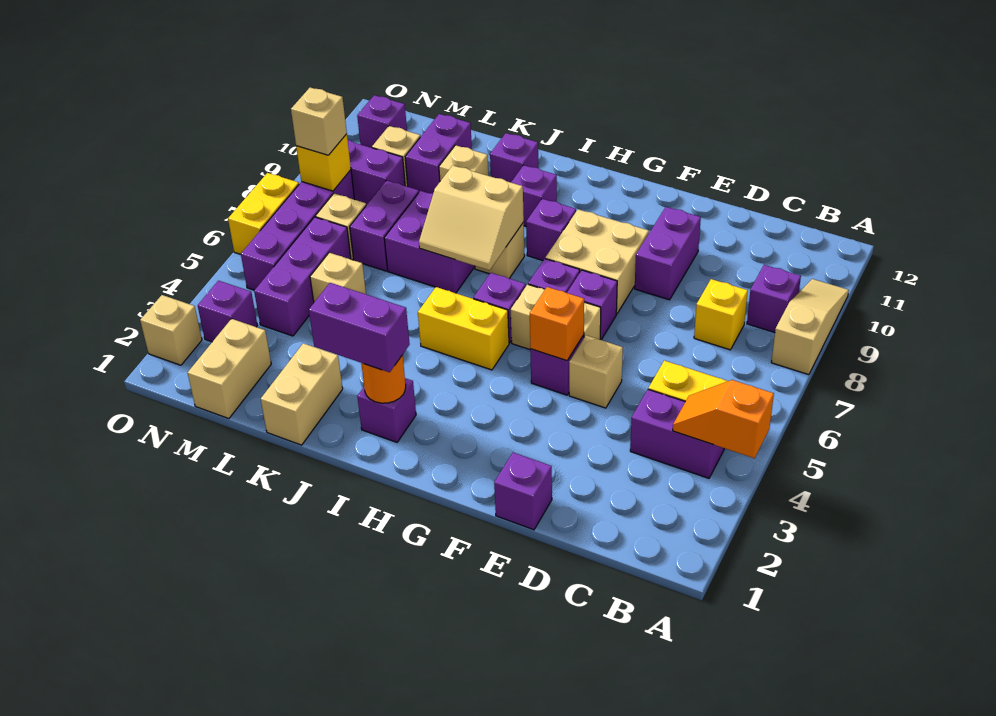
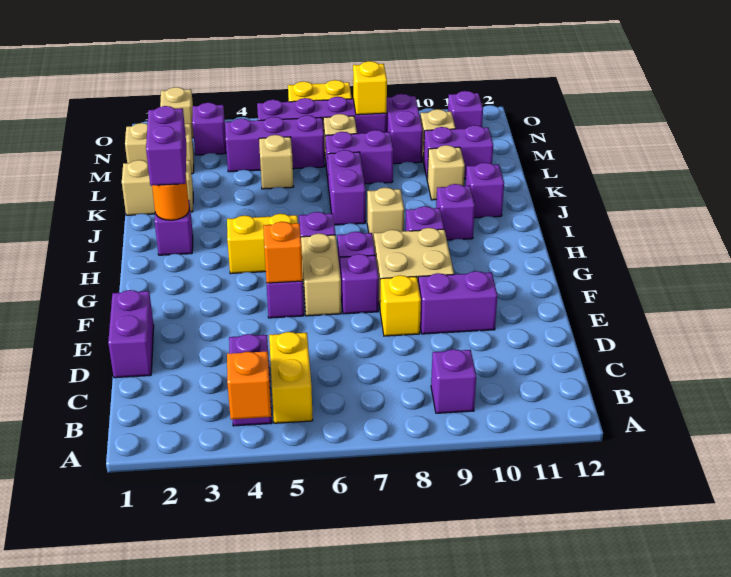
tan slope A8:A10 level 1 top 8 -> none
yellow brick C8 level 1 -> yellow brick E8 level 1
purple brick E1 level 1 -> purple brick D1:E1 level 1
tan brick E5 level 1 -> none
yellow brick H5:I5 level 1 -> yellow brick H4:H5 level 1
tan slope I7:J8 level 2 top 8 -> none
purple brick J7:K8 level 1 -> purple brick J7:K7 level 1
tan brick N8 level 3 -> none

